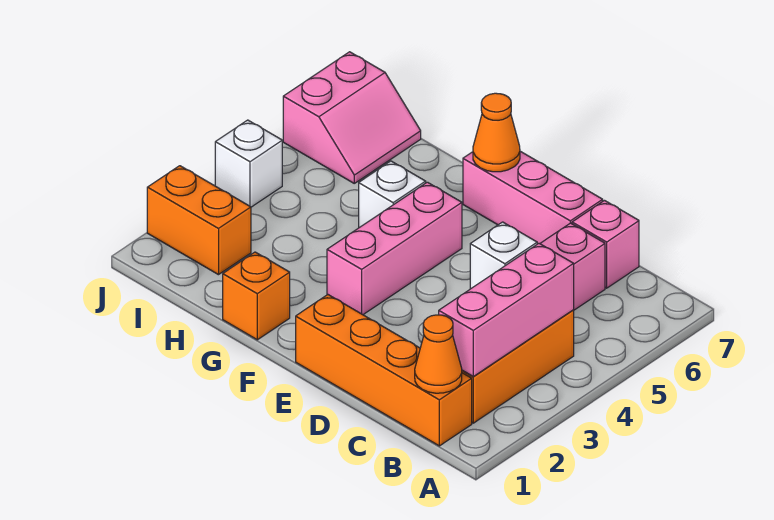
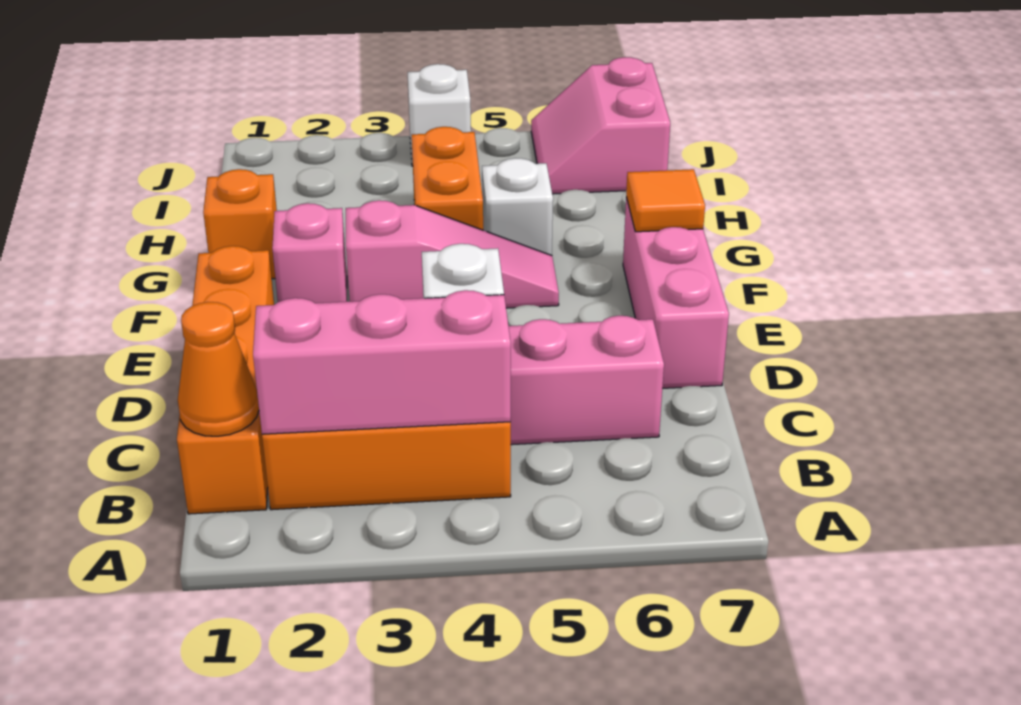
pink brick C7 level 1 -> pink brick F2 level 1
pink brick F3:F5 level 1 -> pink slope F3:F5 level 1 top 3
orange cone F7 level 2 -> orange tile F7 level 2
orange brick I2:J2 level 1 -> orange brick G4:H4 level 1
pink slope I6:J7 level 1 top J -> pink slope I6:J7 level 1 top 7

